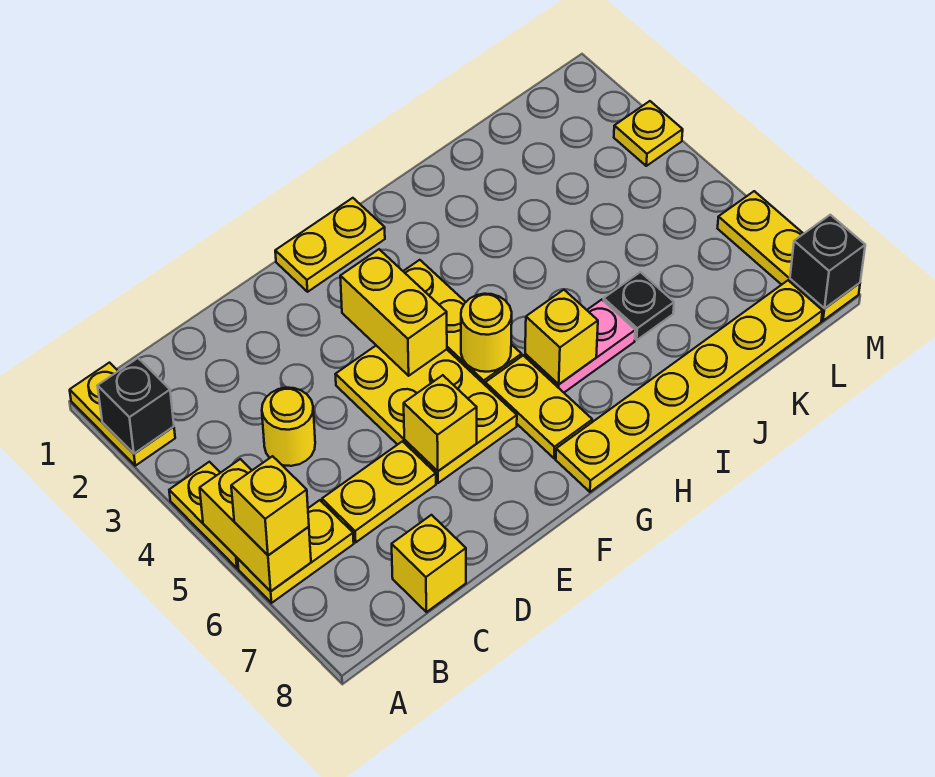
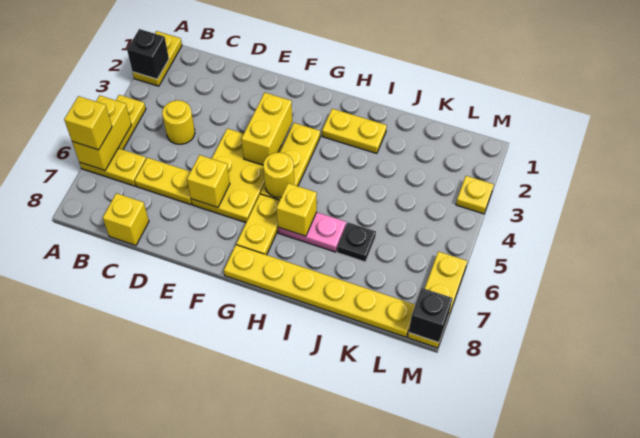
yellow plate F1:G1 level 1 -> yellow plate H2:I2 level 1

